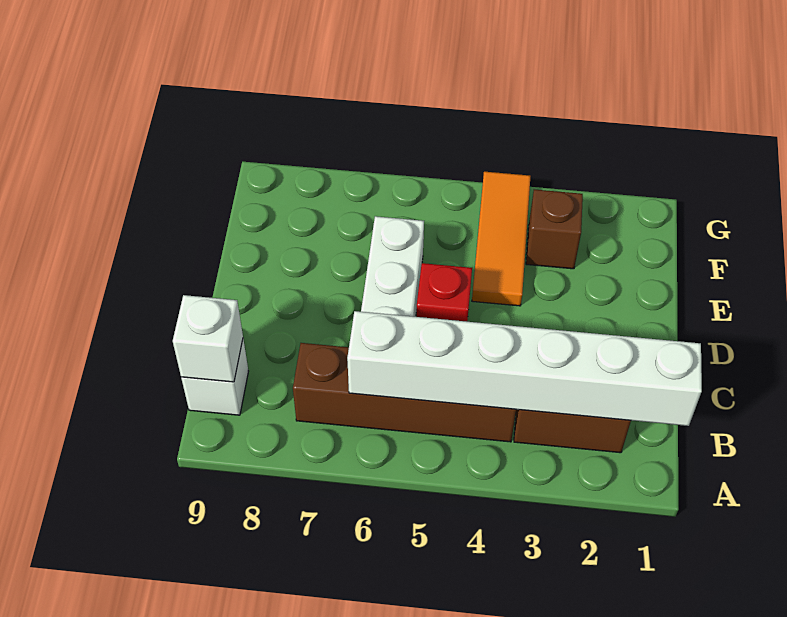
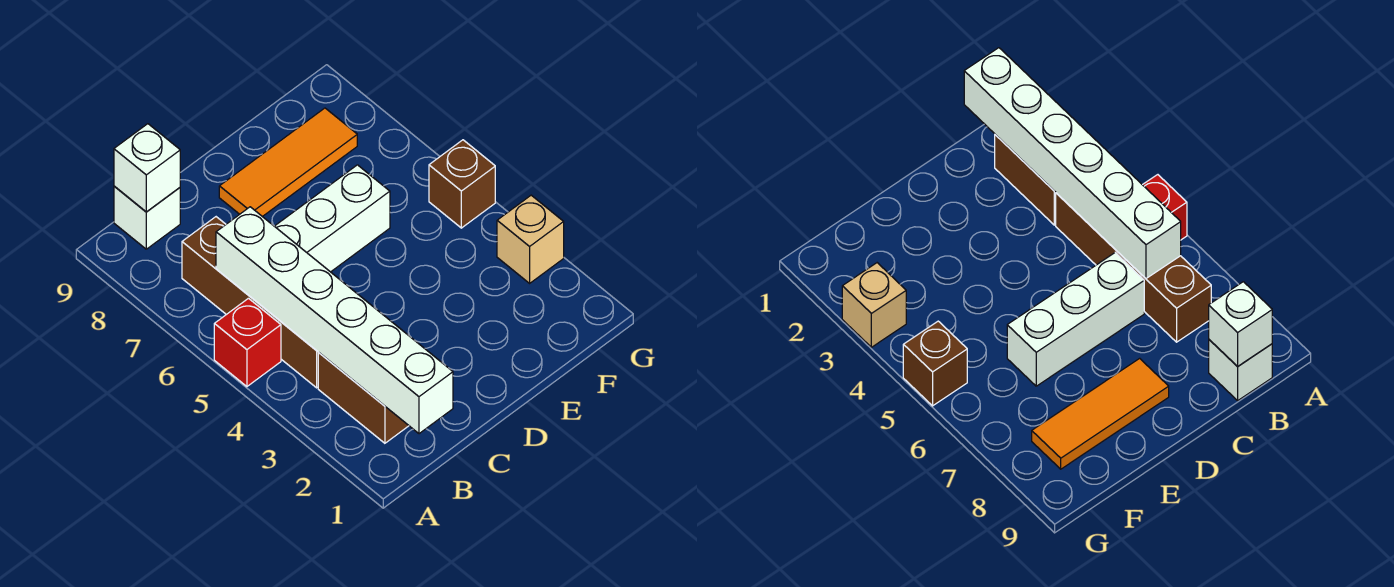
red brick D5 level 1 -> red brick A5 level 1
orange tile E4:G4 level 1 -> orange tile D8:F8 level 1
brown brick F3 level 1 -> brown brick G5 level 1
none -> tan brick G3 level 1

